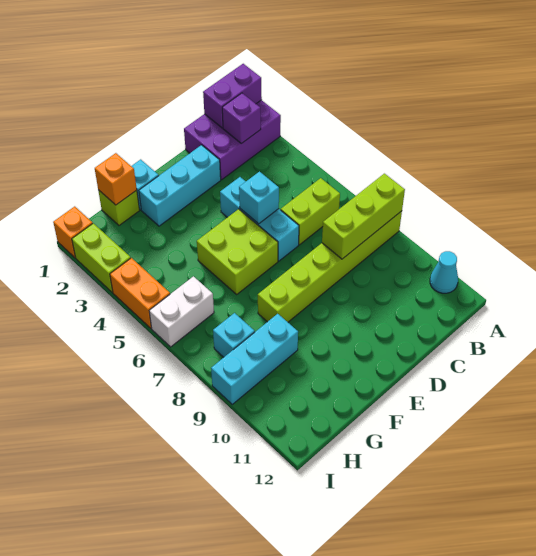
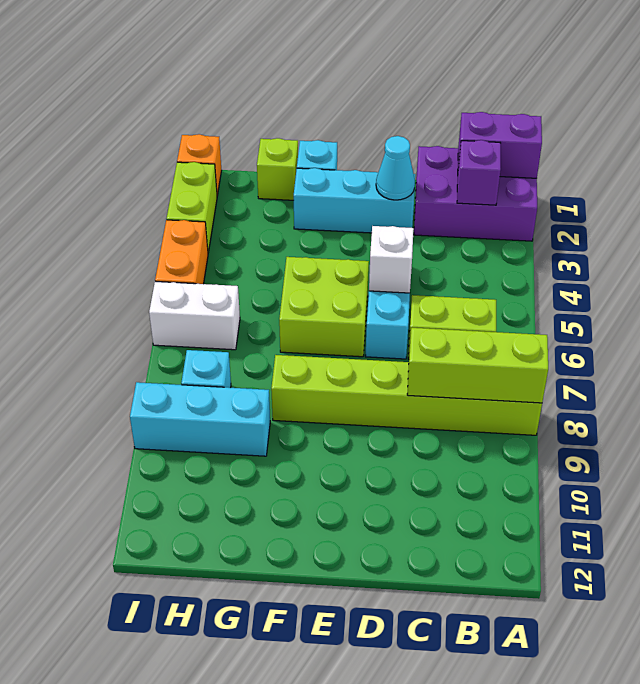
cyan cone A11 level 1 -> cyan cone D2 level 2
cyan brick D5 level 2 -> white brick D5 level 2
orange brick G1 level 2 -> none

